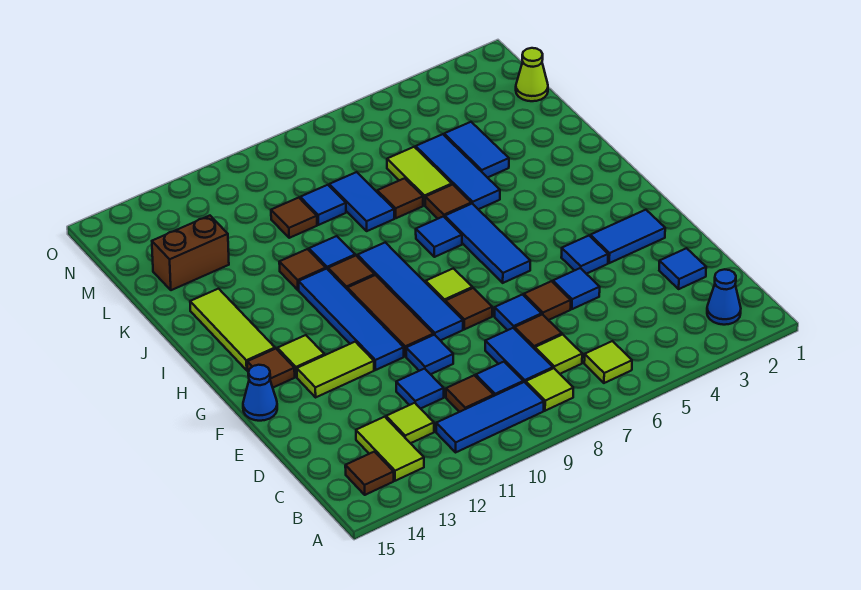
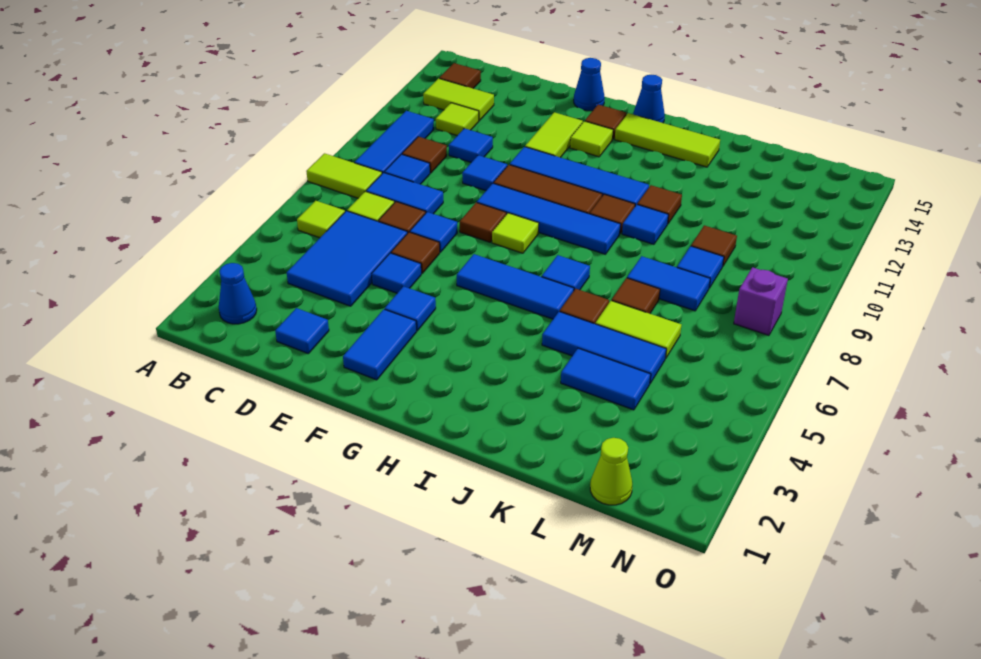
lime tile B8 level 1 -> lime tile A8:B8 level 1
none -> blue tile C4:D6 level 1
none -> blue cone H15 level 1
brown brick L13:L14 level 1 -> none
none -> purple brick N8 level 1

